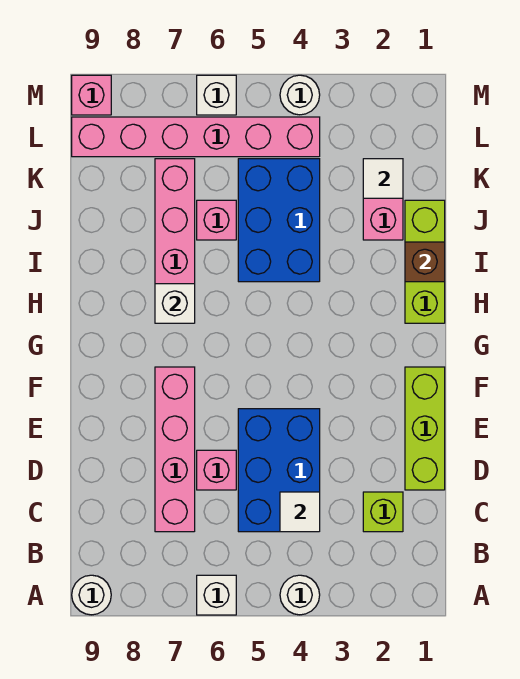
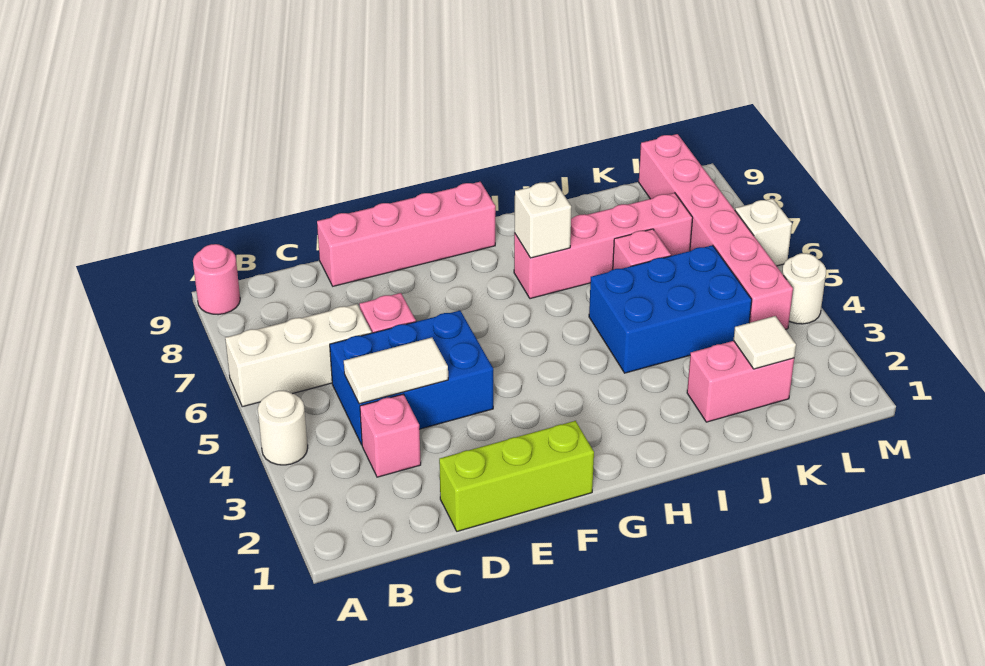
white brick A6 level 1 -> white brick A6:C6 level 1
white round brick A9 level 1 -> pink round brick A9 level 1
lime brick C2 level 1 -> none
white tile C4 level 2 -> white tile C4:D4 level 2
pink brick C7:F7 level 1 -> pink brick D9:G9 level 1
lime brick H1:J1 level 1 -> none
brown brick I1 level 2 -> none
pink brick M9 level 1 -> pink brick C3 level 1

